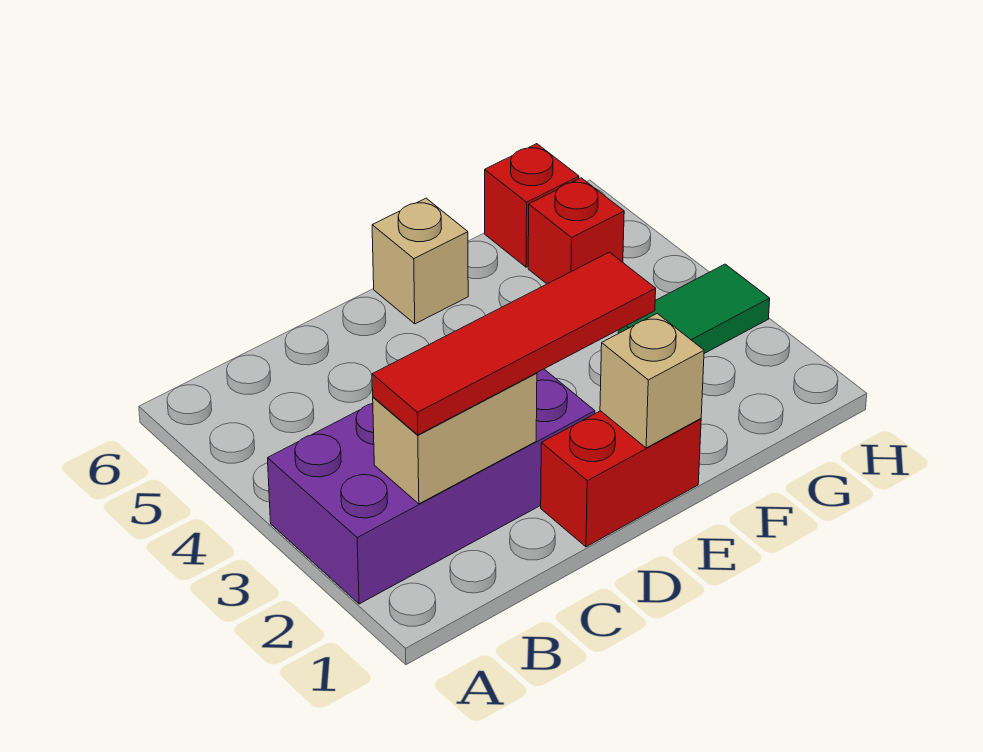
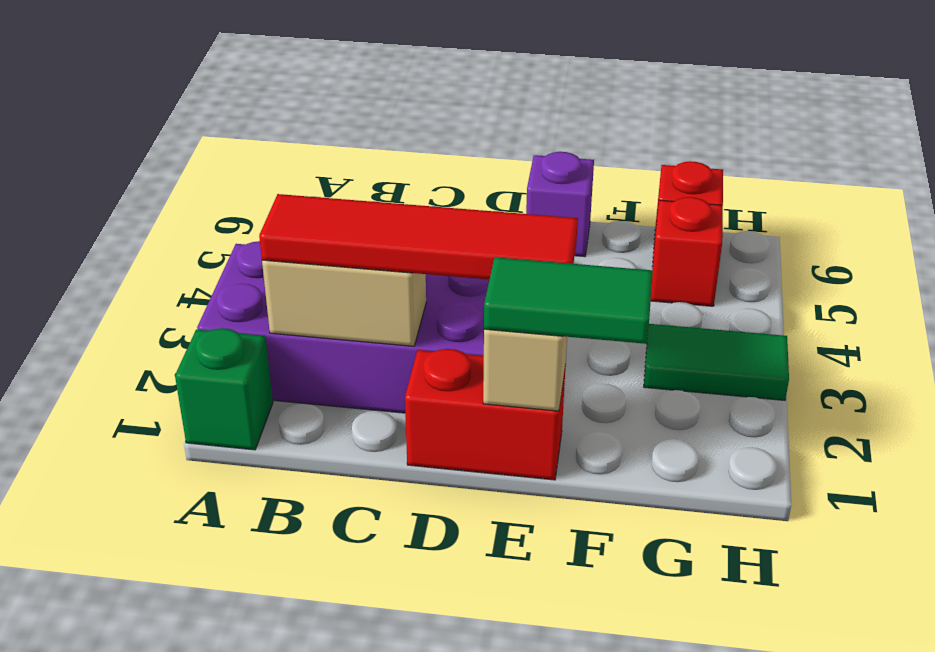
none -> green brick A1 level 1
none -> green tile E1:F1 level 3
tan brick E6 level 1 -> purple brick E6 level 1

